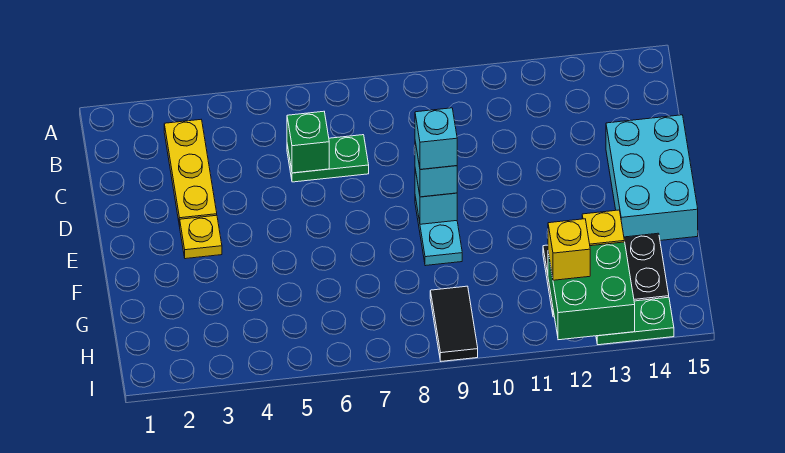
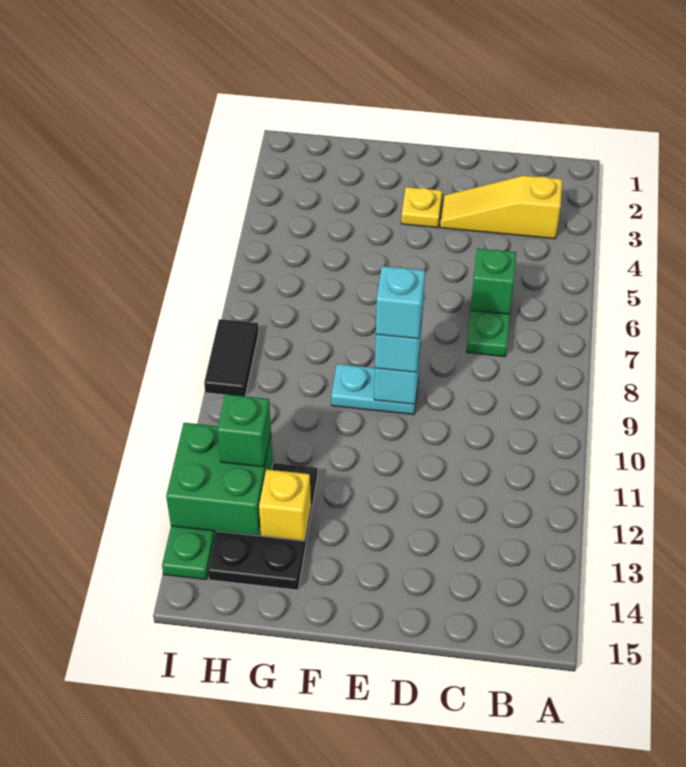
yellow plate B3:D3 level 1 -> yellow slope B3:D3 level 1 top B
cyan brick D14:F15 level 1 -> none
black tile H9:I9 level 1 -> black tile I8:I9 level 1
yellow brick H12 level 3 -> green brick H12 level 3

